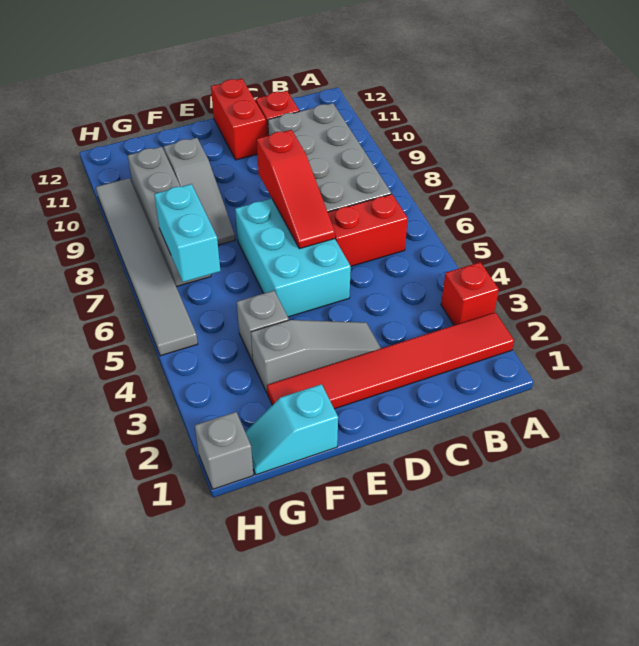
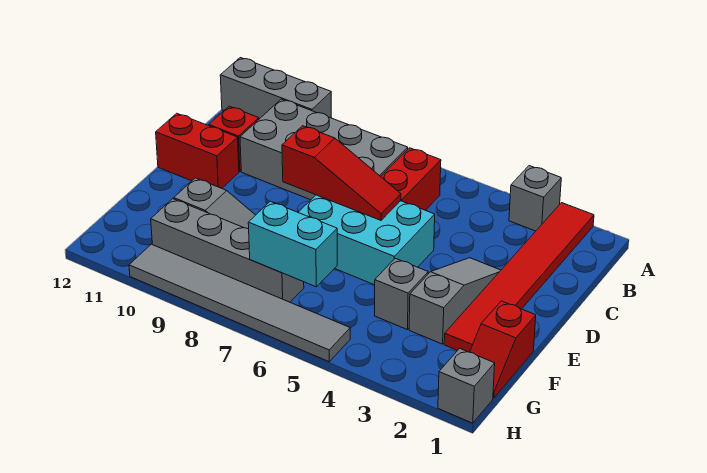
red brick A3 level 1 -> grey brick A3 level 1
none -> grey brick A10:A12 level 1
cyan slope F1:G1 level 1 top F -> red slope F1:G1 level 1 top F

